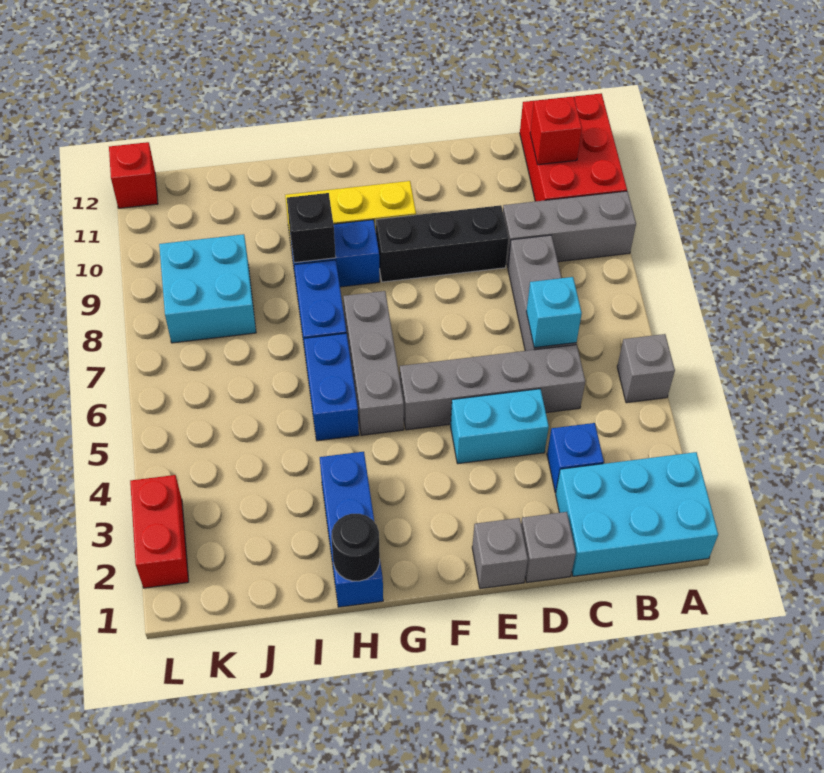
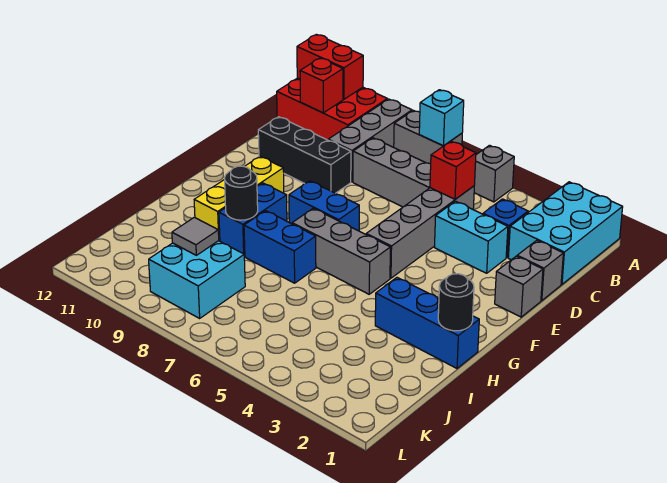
none -> grey brick A7:A8 level 1
cyan brick C6 level 2 -> cyan brick A7 level 2
cyan brick D4:E4 level 1 -> cyan brick D3:D4 level 1
black brick D9:F9 level 1 -> black brick D9:D11 level 1
blue brick H5:H6 level 1 -> blue brick F7:F8 level 1
black brick H9 level 2 -> black round brick H9 level 2
none -> grey tile J9 level 2
red brick L2:L3 level 1 -> red brick A11:A12 level 2
red brick L12 level 1 -> red brick C5 level 2

